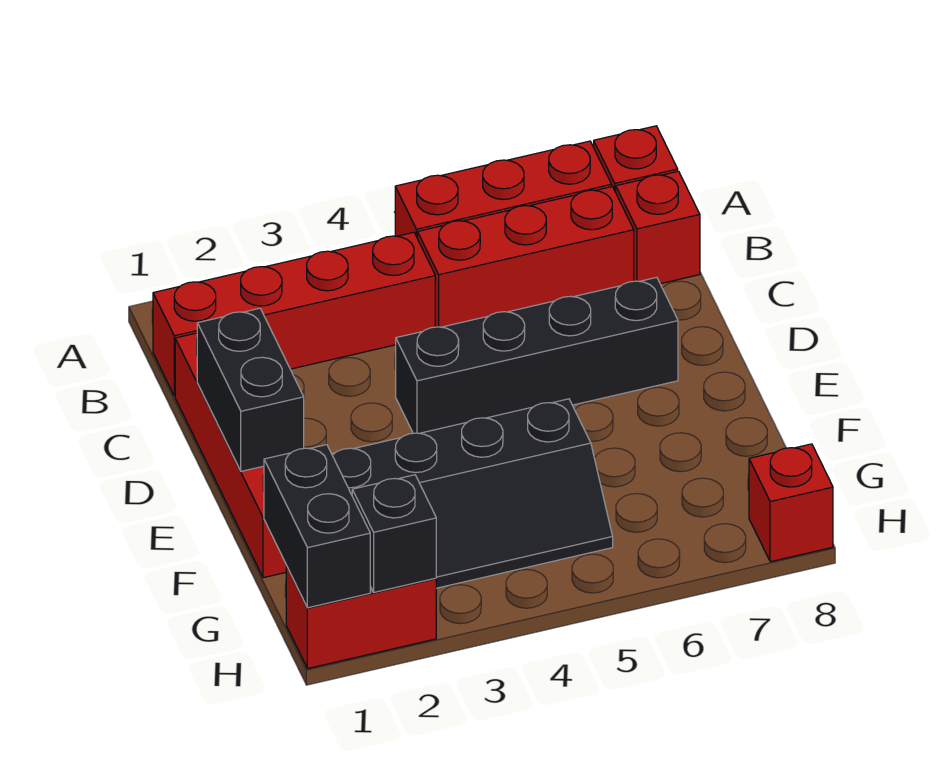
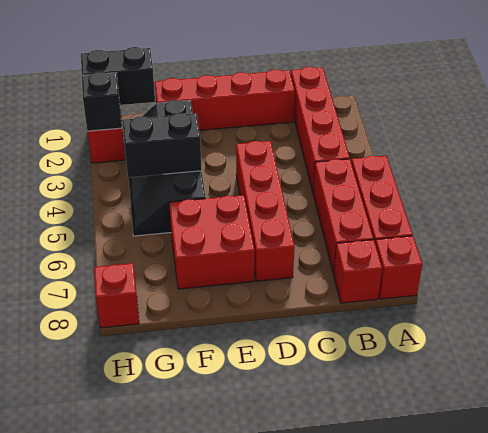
black brick D1:E1 level 2 -> black brick F4:G4 level 2
black brick D4:D7 level 1 -> red brick D4:D7 level 1
none -> red brick E6:F7 level 1

